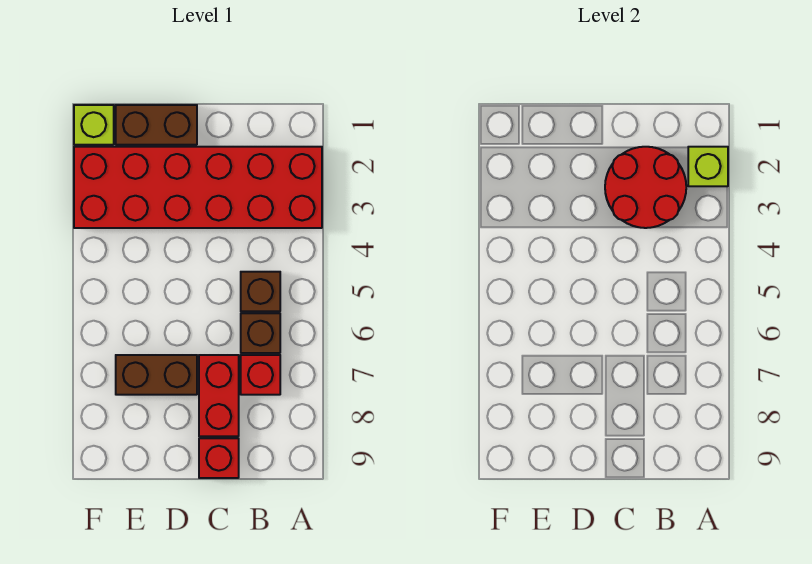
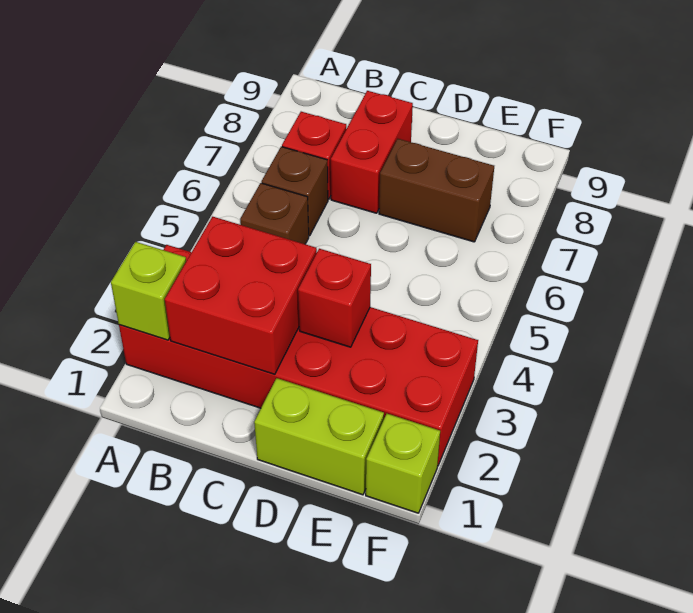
red round brick B2:C3 level 2 -> red brick B2:C3 level 2
red brick C9 level 1 -> red brick D3 level 2
brown brick D1:E1 level 1 -> lime brick D1:E1 level 1

